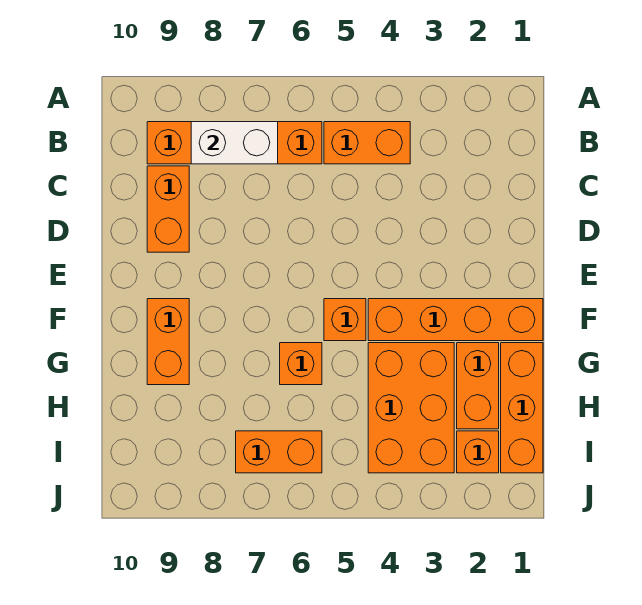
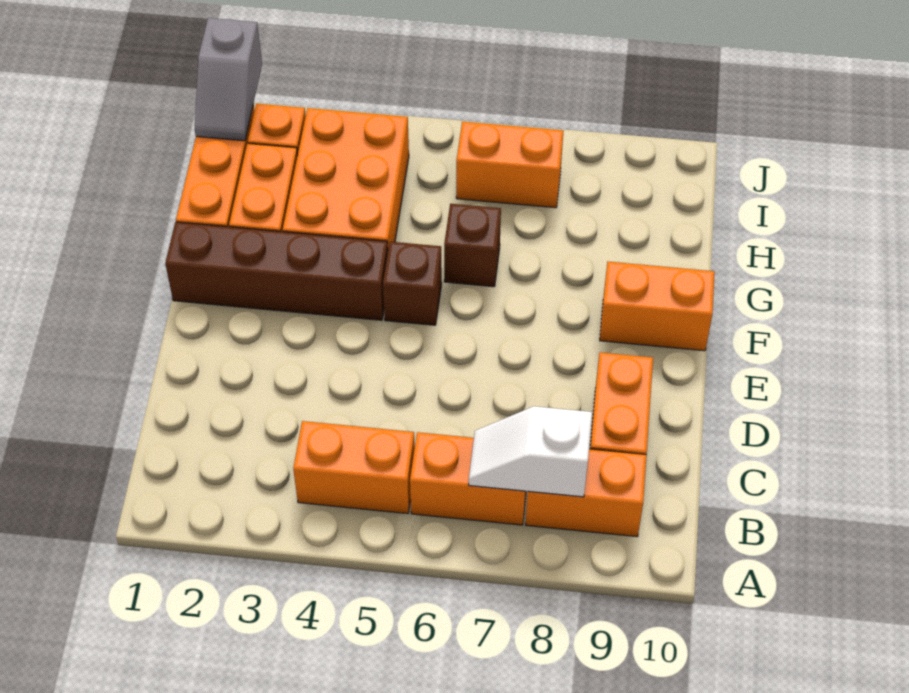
white brick B7:B8 level 2 -> white slope B7:B8 level 2 top 8
orange brick F1:F4 level 1 -> brown brick F1:F4 level 1
orange brick F5 level 1 -> brown brick F5 level 1
orange brick F9:G9 level 1 -> orange brick F9:F10 level 1
orange brick G6 level 1 -> brown brick G6 level 1
none -> grey slope I1:J1 level 2 top J

